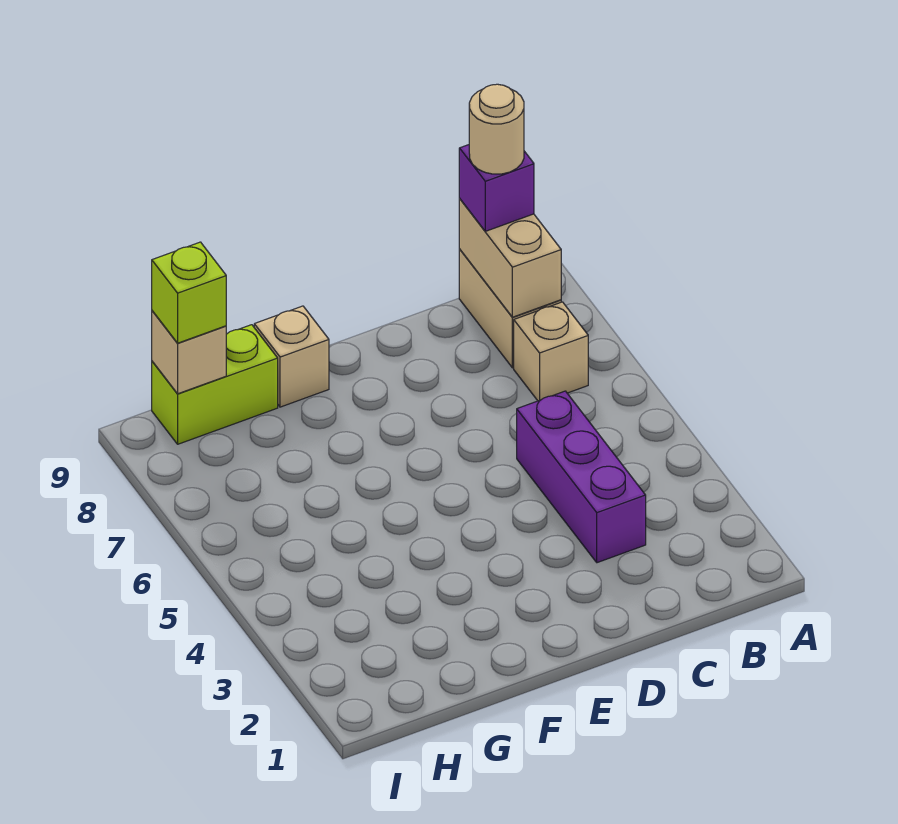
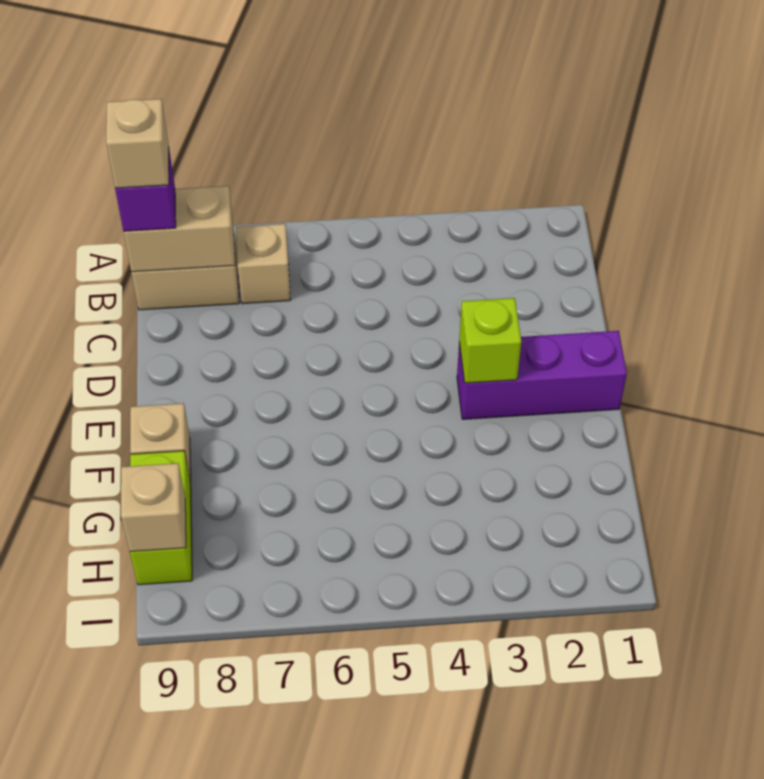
tan round brick B9 level 4 -> tan brick B9 level 4
purple brick C3:C5 level 1 -> purple brick E1:E3 level 1
lime brick H9 level 3 -> lime brick E3 level 2

